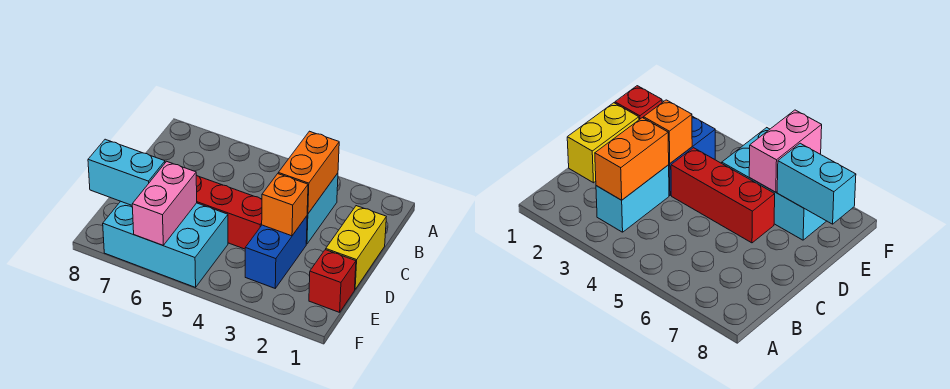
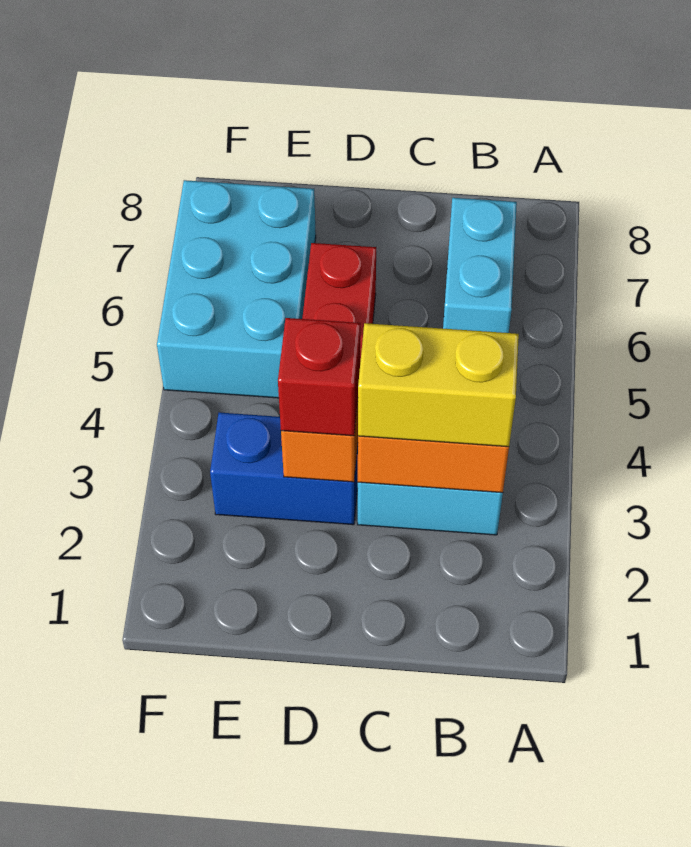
yellow brick C1:D1 level 1 -> yellow brick B3:C3 level 3
red brick E1 level 1 -> red brick D3 level 3
pink brick E6:F6 level 2 -> none
cyan brick E7:E8 level 2 -> cyan brick B6:B7 level 1

